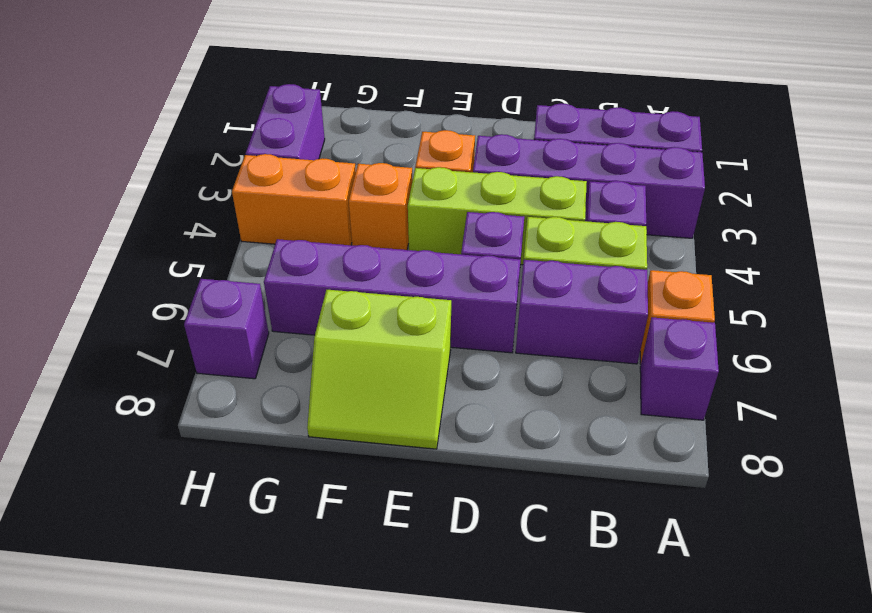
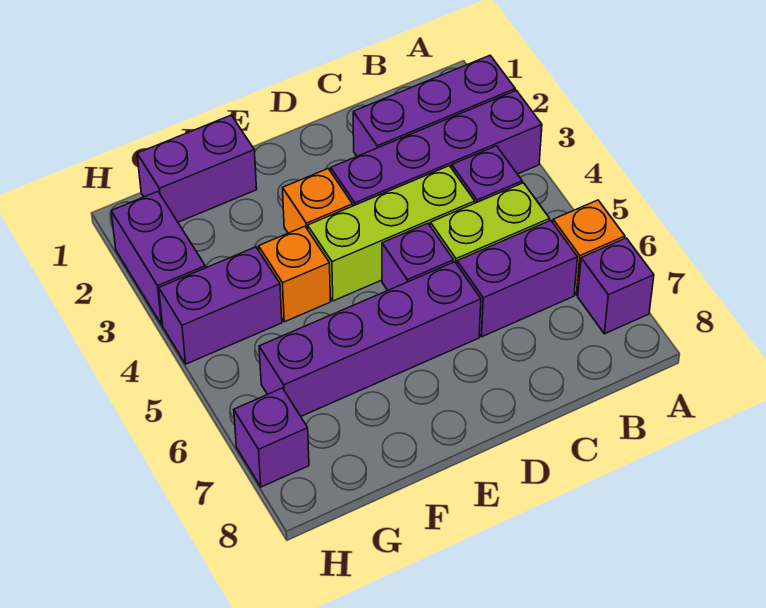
lime slope E7:F8 level 1 top 7 -> none
none -> purple brick F1:G1 level 1
orange brick G4:H4 level 1 -> purple brick G4:H4 level 1

